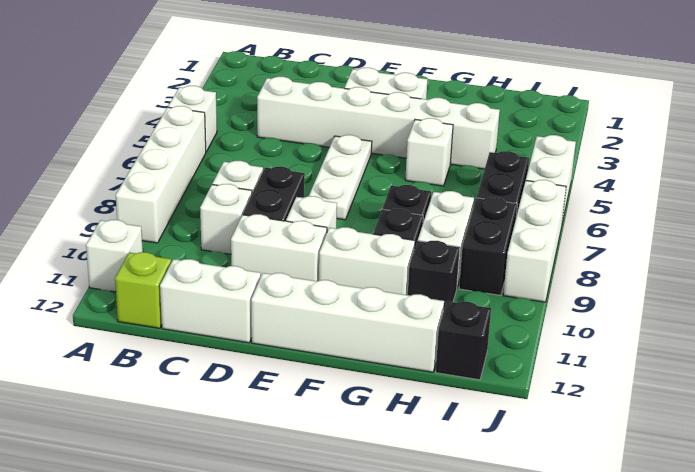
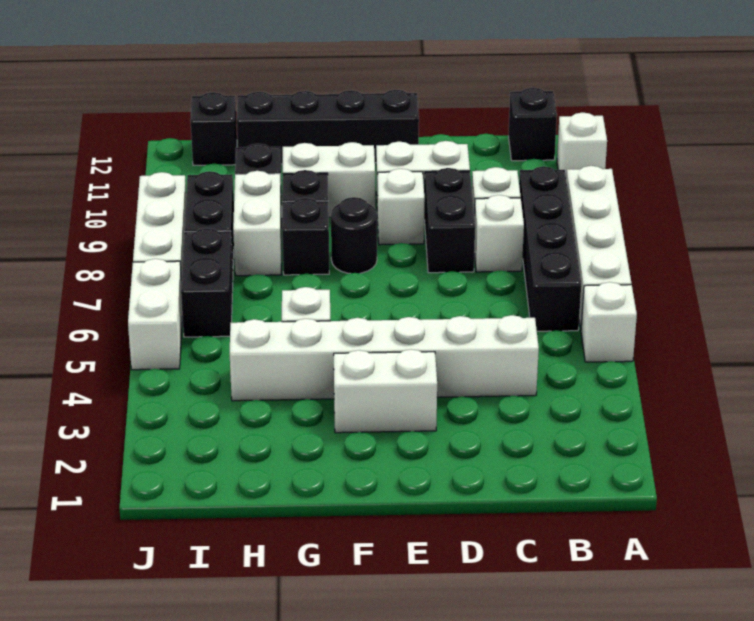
none -> black brick B6:B9 level 1
lime brick B12 level 1 -> black brick B12 level 1
white brick C12:D12 level 1 -> none
white plate E5:E7 level 1 -> none
white brick E12:H12 level 1 -> black brick E12:H12 level 1
none -> black round brick F8 level 1

